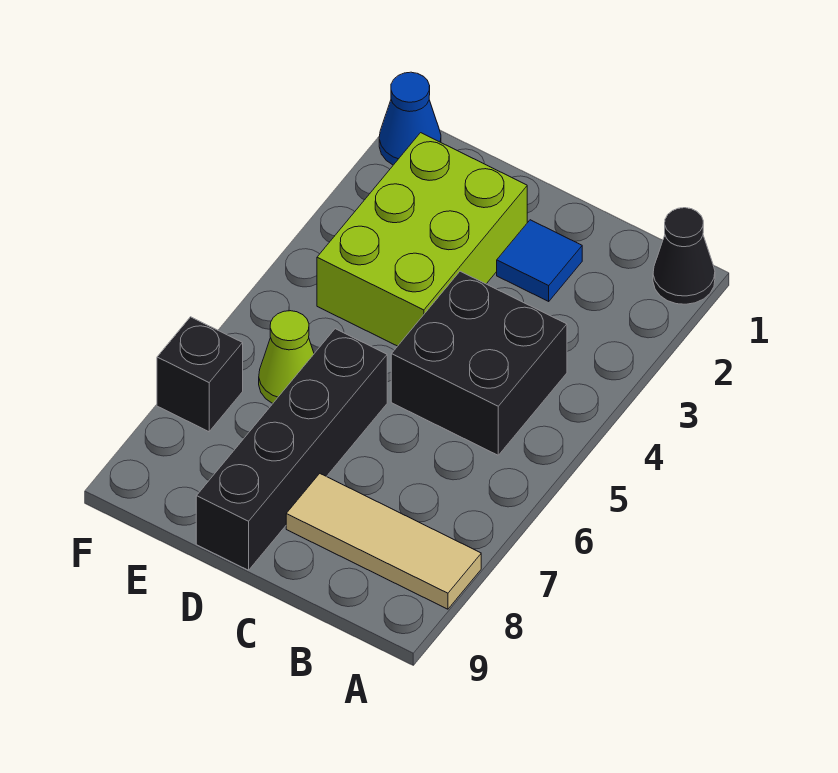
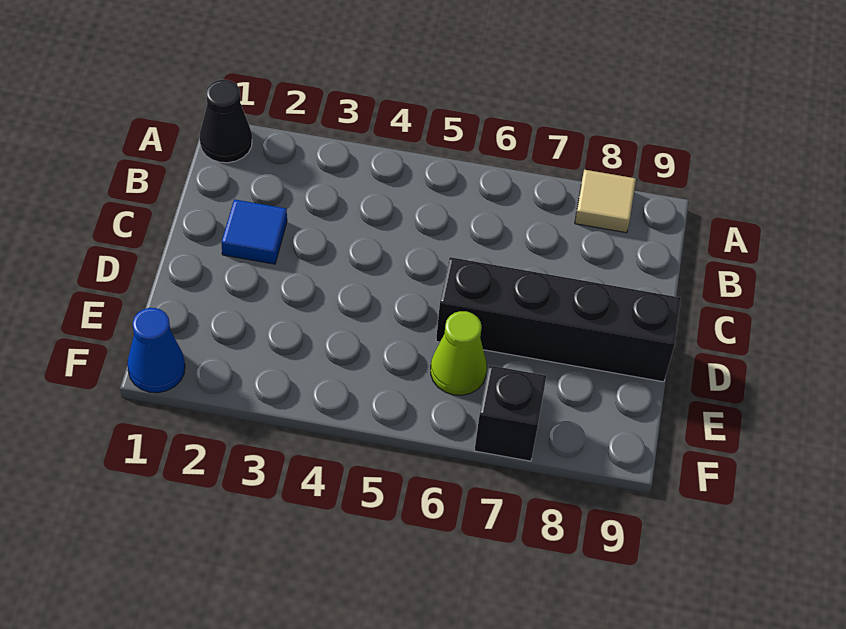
tan tile A8:C8 level 1 -> tan tile A8 level 1
black brick B4:C5 level 1 -> none
lime brick D2:E4 level 1 -> none

